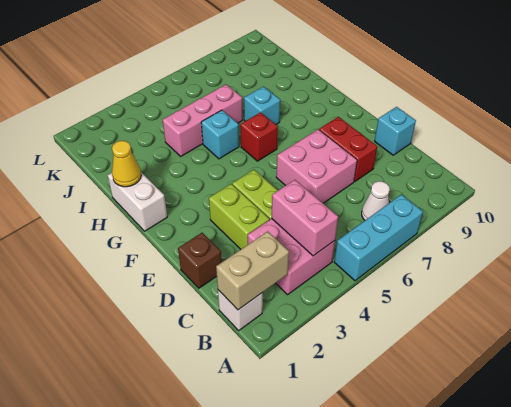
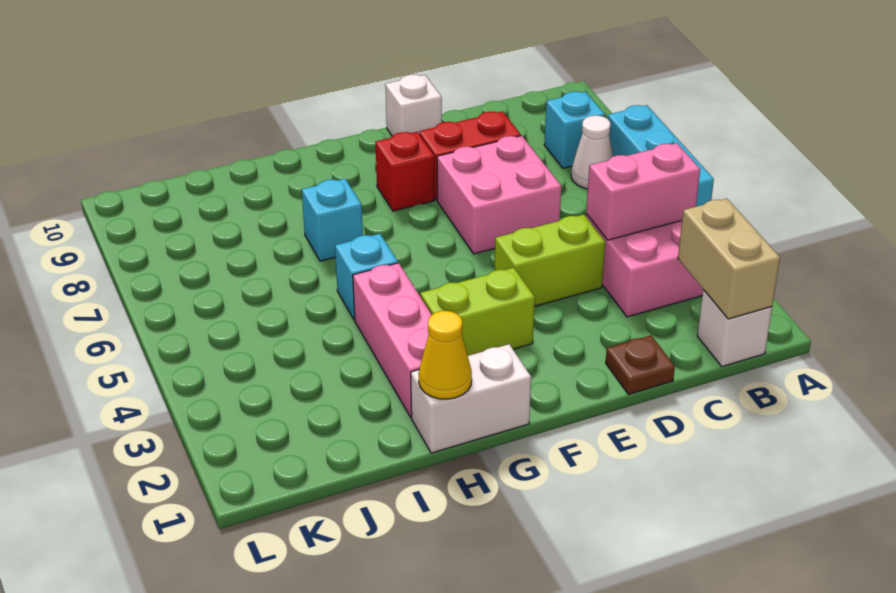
brown brick D1 level 1 -> brown plate D1 level 1
lime brick D3:E3 level 1 -> lime brick F3:G3 level 1
cyan brick D10 level 1 -> cyan brick B8 level 1
none -> white brick E10 level 1
red brick G6 level 1 -> red brick F8 level 1
pink brick I4:I6 level 1 -> pink brick H2:H4 level 1

